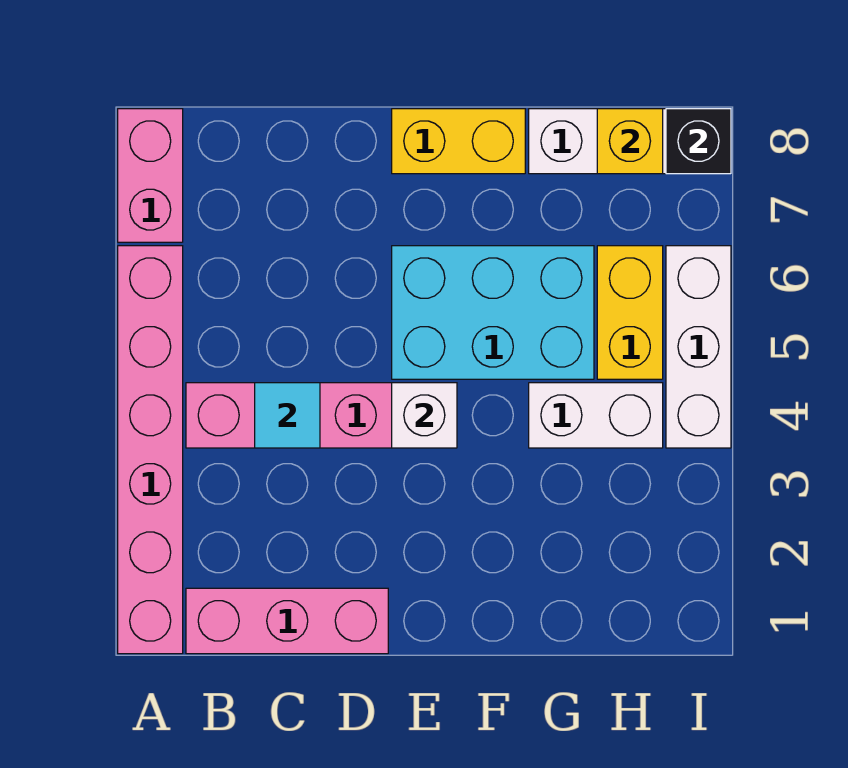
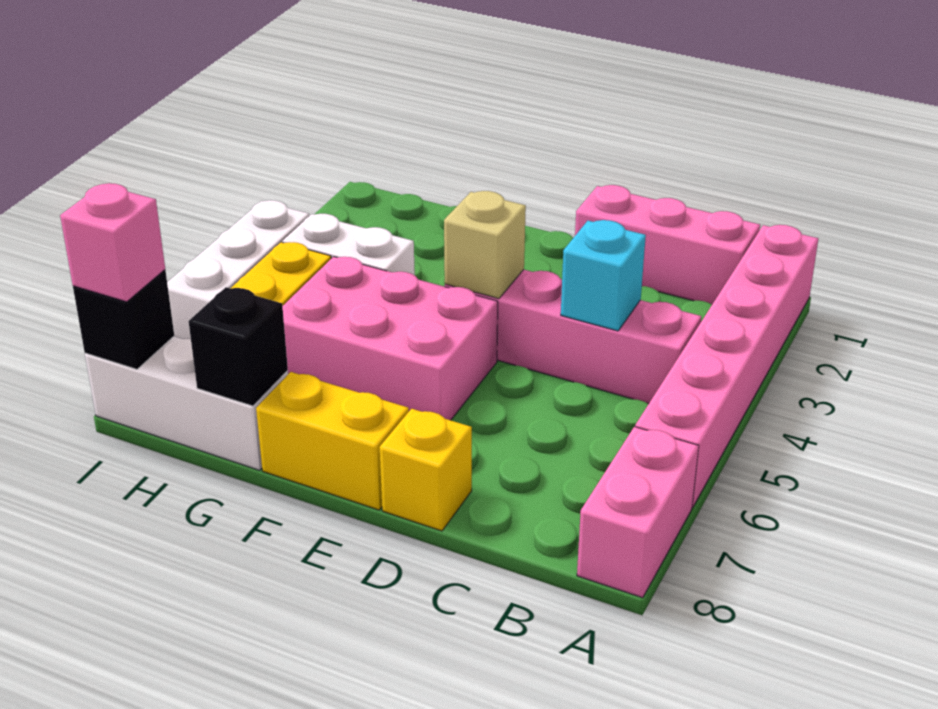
cyan tile C4 level 2 -> cyan brick C4 level 2
white brick E4 level 2 -> tan brick E4 level 2
cyan brick E5:G6 level 1 -> pink brick E5:G6 level 1
none -> black brick G8 level 2
yellow brick H8 level 2 -> yellow brick D8 level 1
none -> pink brick I8 level 3

